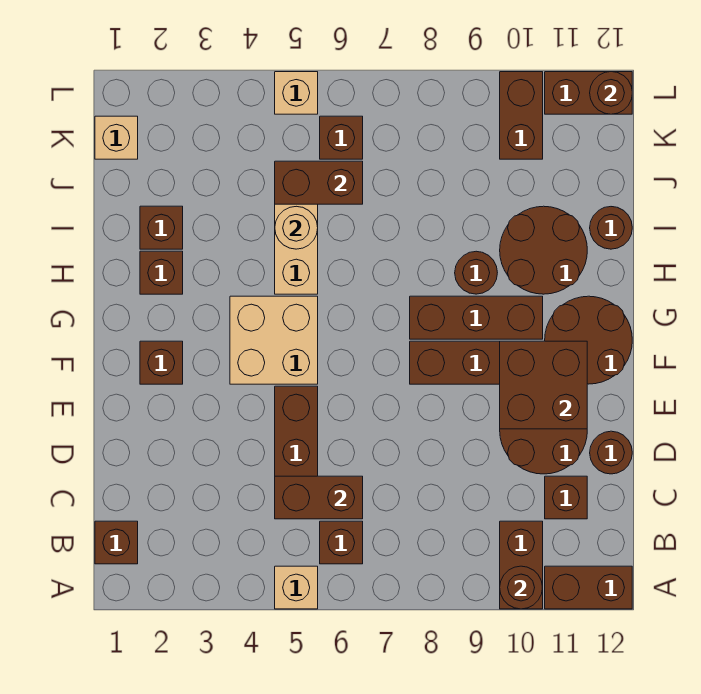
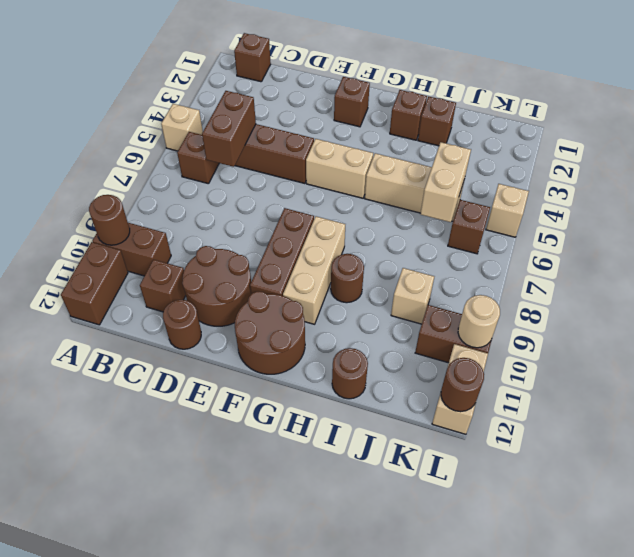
brown brick E10:F11 level 2 -> none
tan brick F4:G5 level 1 -> tan brick F5:G5 level 1
brown brick G8:G10 level 1 -> tan brick G8:G10 level 1
brown round brick H10:I11 level 1 -> none
tan round brick I5 level 2 -> tan round brick L10 level 2
brown brick J5:J6 level 2 -> tan brick J5:J6 level 2
tan brick K1 level 1 -> tan brick J9 level 1
brown brick L11:L12 level 1 -> tan brick L11:L12 level 1

